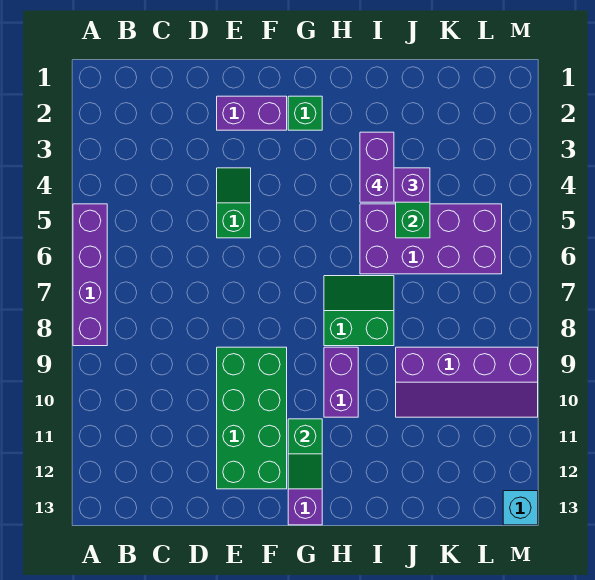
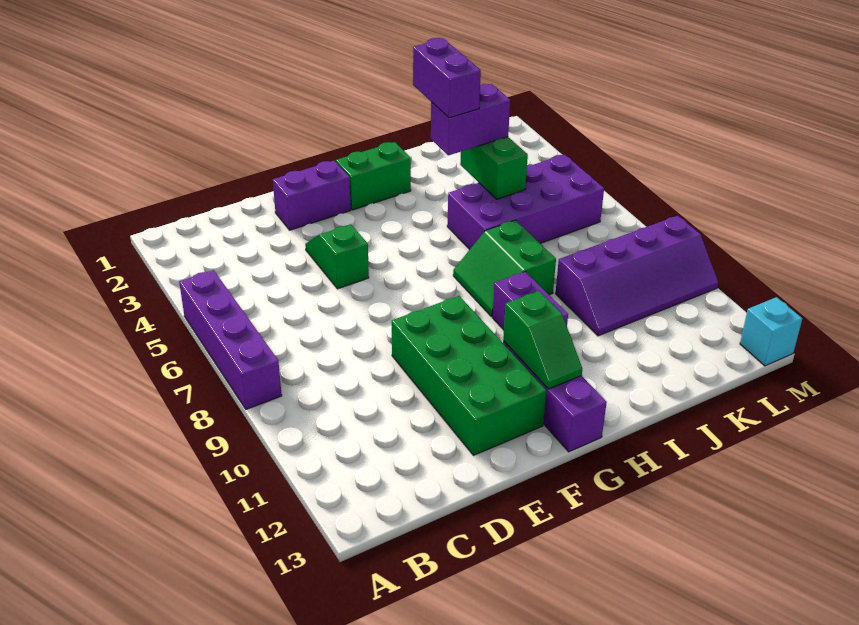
green brick G2 level 1 -> green brick G2:H2 level 1
green slope H7:I8 level 1 top 8 -> green slope H7:I8 level 1 top I

